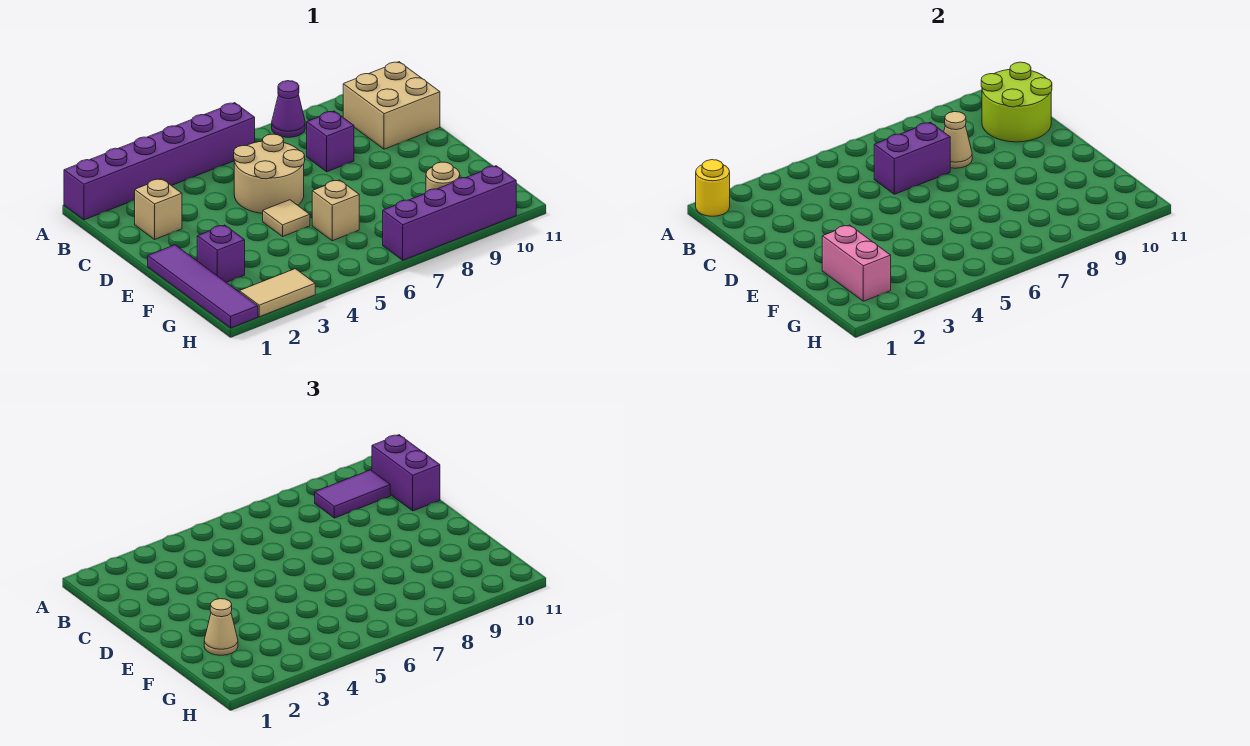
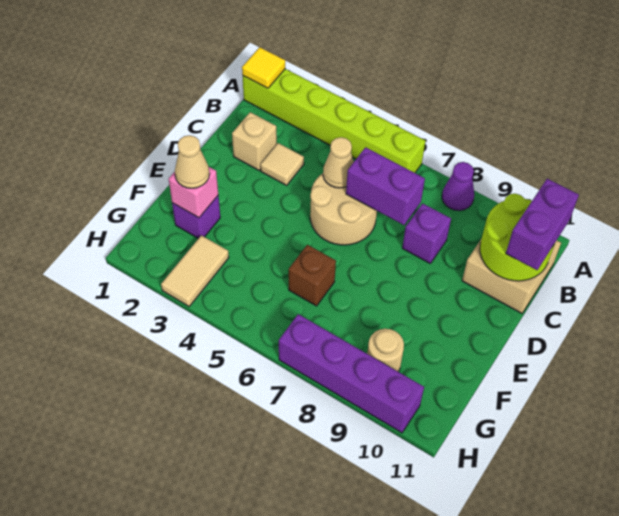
purple brick A1:A6 level 1 -> lime brick A1:A6 level 1
yellow round brick A1 level 2 -> yellow tile A1 level 2
purple tile B9:B10 level 3 -> none
tan cone C8 level 2 -> tan cone C5 level 2
purple tile E1:H1 level 1 -> none
tan tile E5 level 1 -> tan tile C3 level 1
pink brick F2:G2 level 2 -> pink brick F2 level 2
tan brick F6 level 1 -> brown brick F6 level 1
tan tile H2:H3 level 1 -> tan tile G3:H3 level 1

